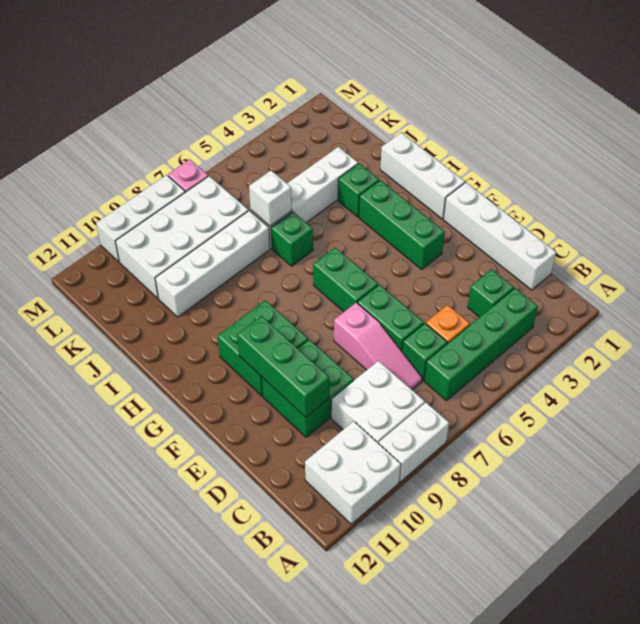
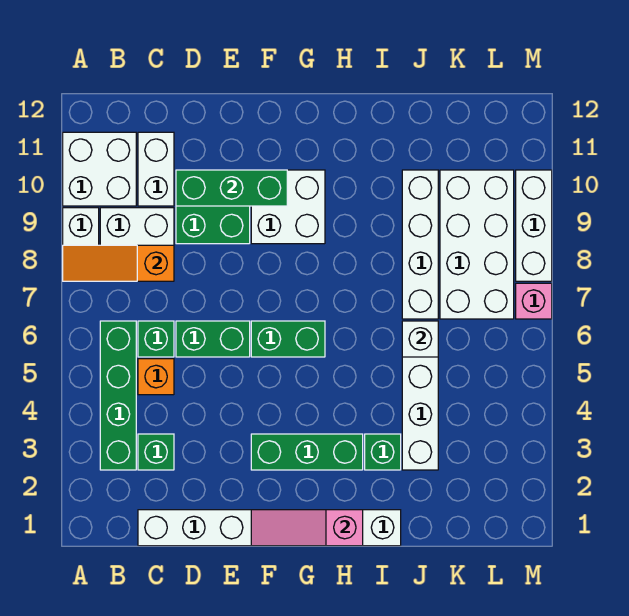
none -> orange slope A8:C8 level 2 top C
pink slope C7:E7 level 1 top E -> pink slope F1:H1 level 2 top H
none -> white brick C10:C11 level 1
green brick F9:G10 level 1 -> white brick F9:G10 level 1
green brick I6 level 1 -> none

